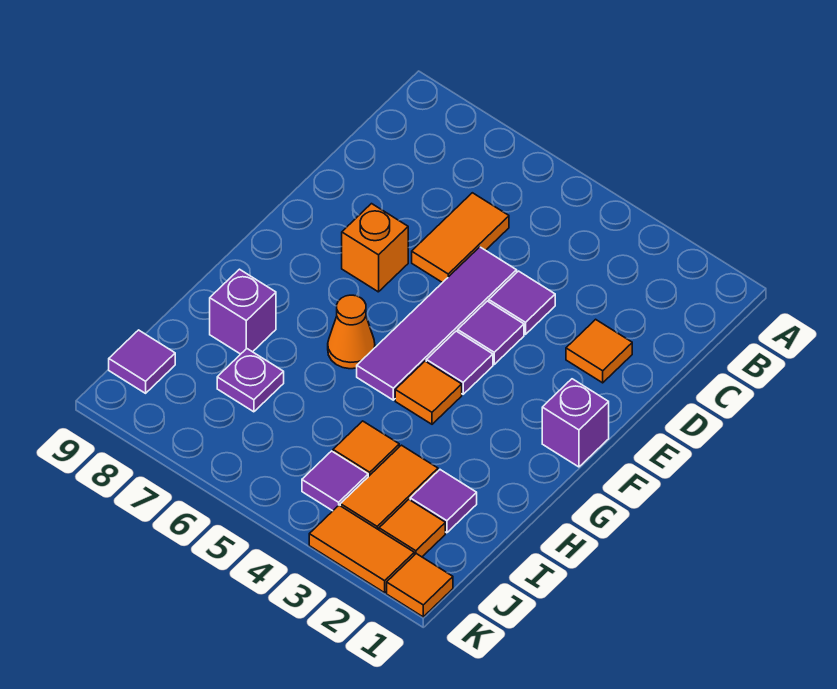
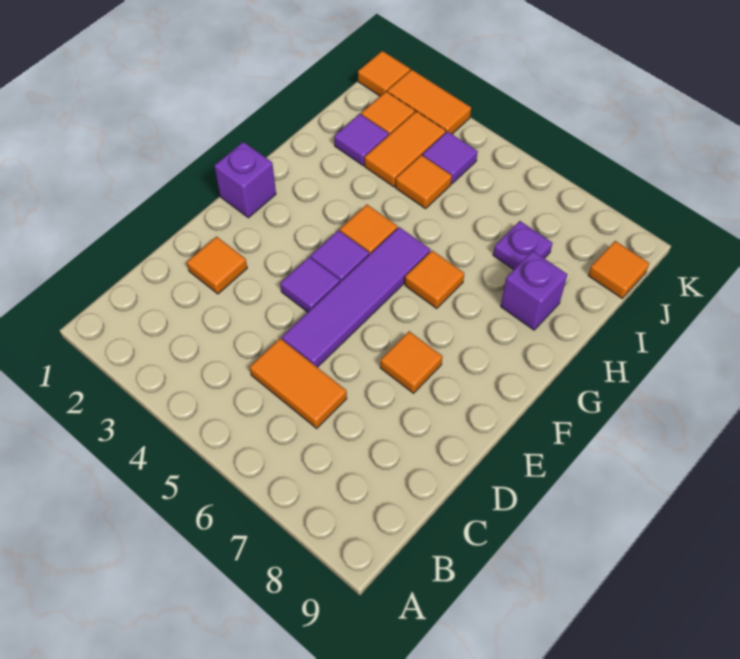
orange tile C6:D6 level 1 -> orange tile C5:C6 level 1
purple tile D4 level 1 -> none
orange brick E7 level 1 -> orange tile E7 level 1
orange cone G6 level 1 -> orange tile G6 level 1
purple tile J9 level 1 -> orange tile J9 level 1

